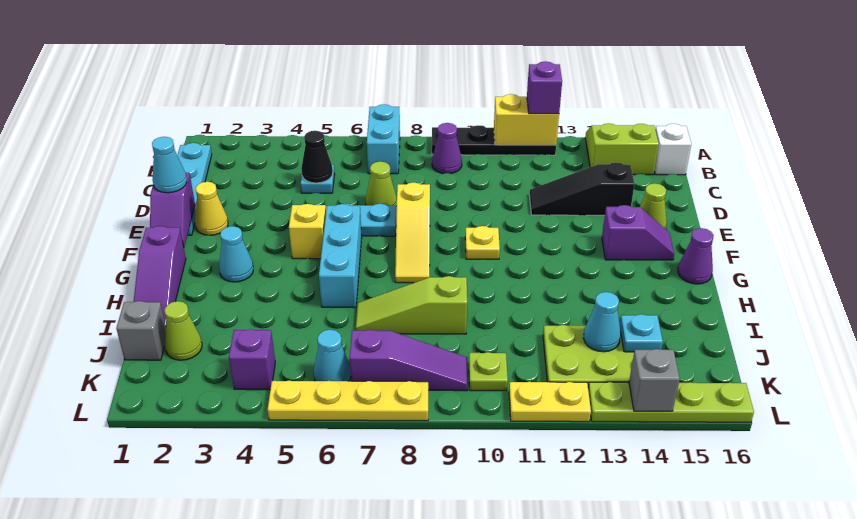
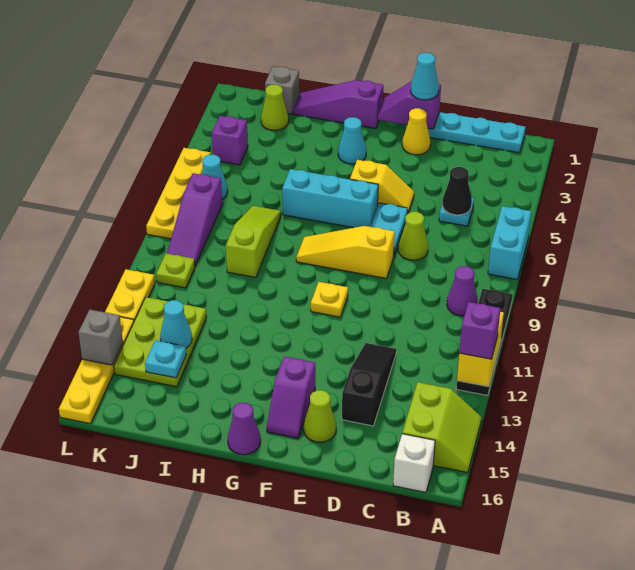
cyan brick A7:B7 level 1 -> cyan brick A6:A7 level 1
lime plate L13:L16 level 1 -> yellow plate L13:L16 level 1

